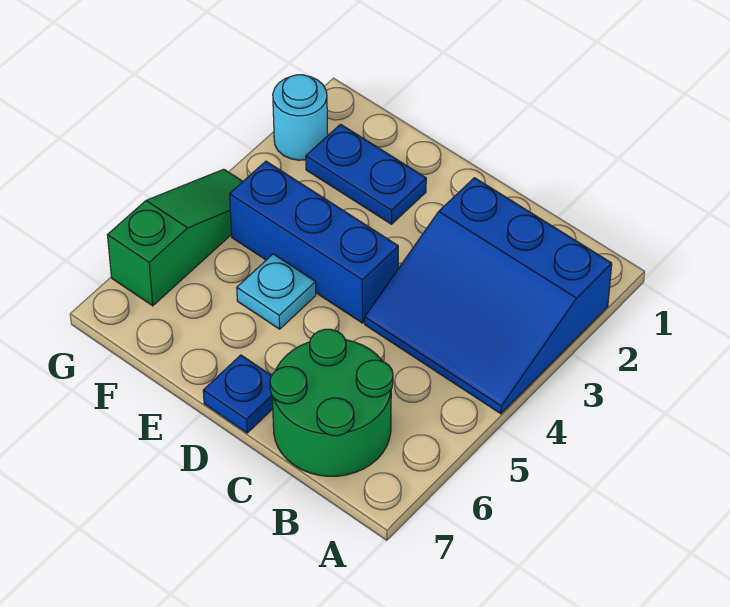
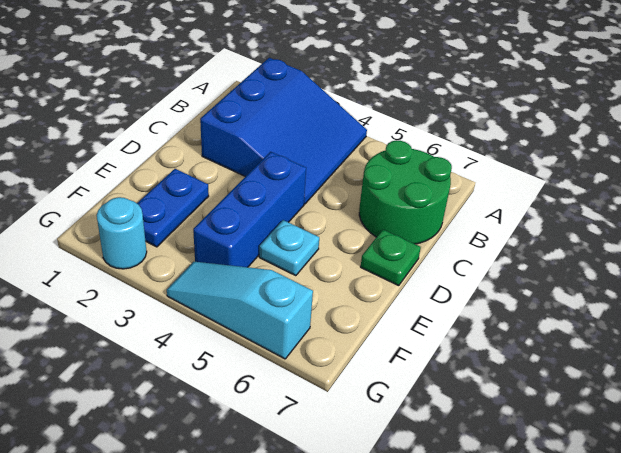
blue plate D7 level 1 -> green plate D7 level 1
green slope G4:G6 level 1 top 6 -> cyan slope G4:G6 level 1 top 6

